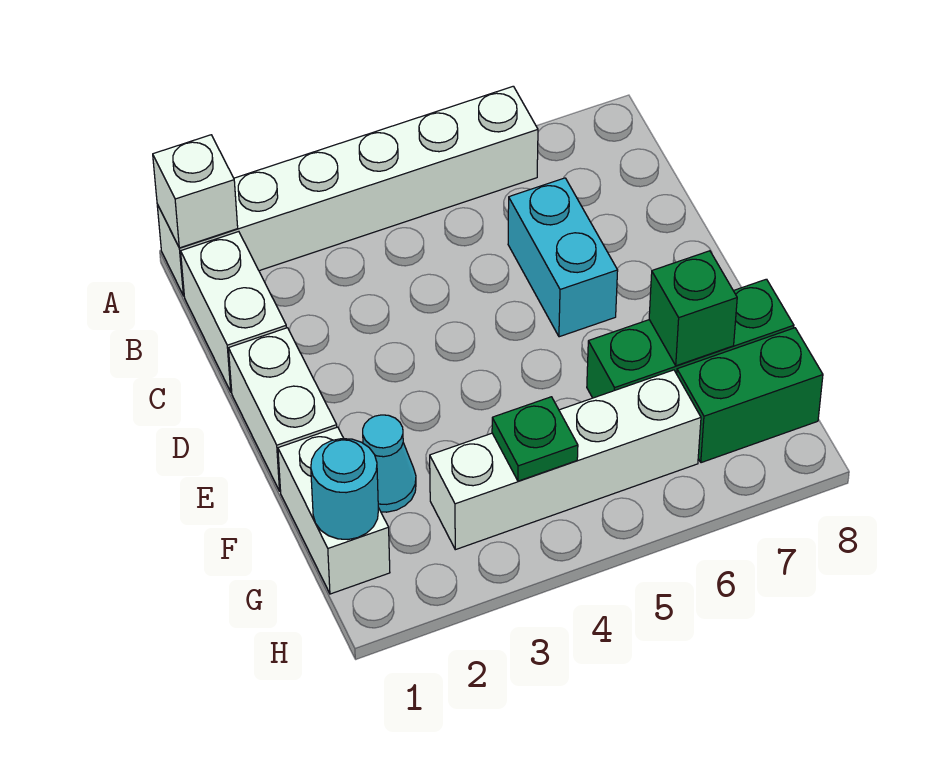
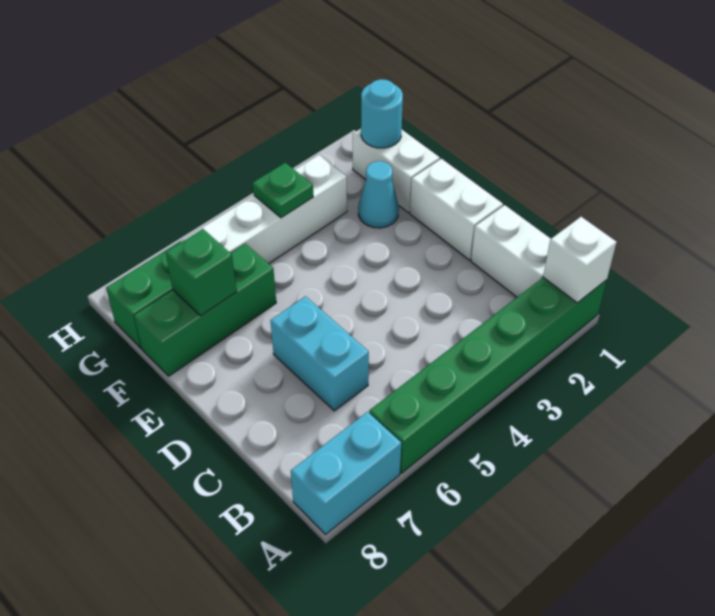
white brick A1:A6 level 1 -> green brick A1:A6 level 1
none -> cyan brick A7:A8 level 1

